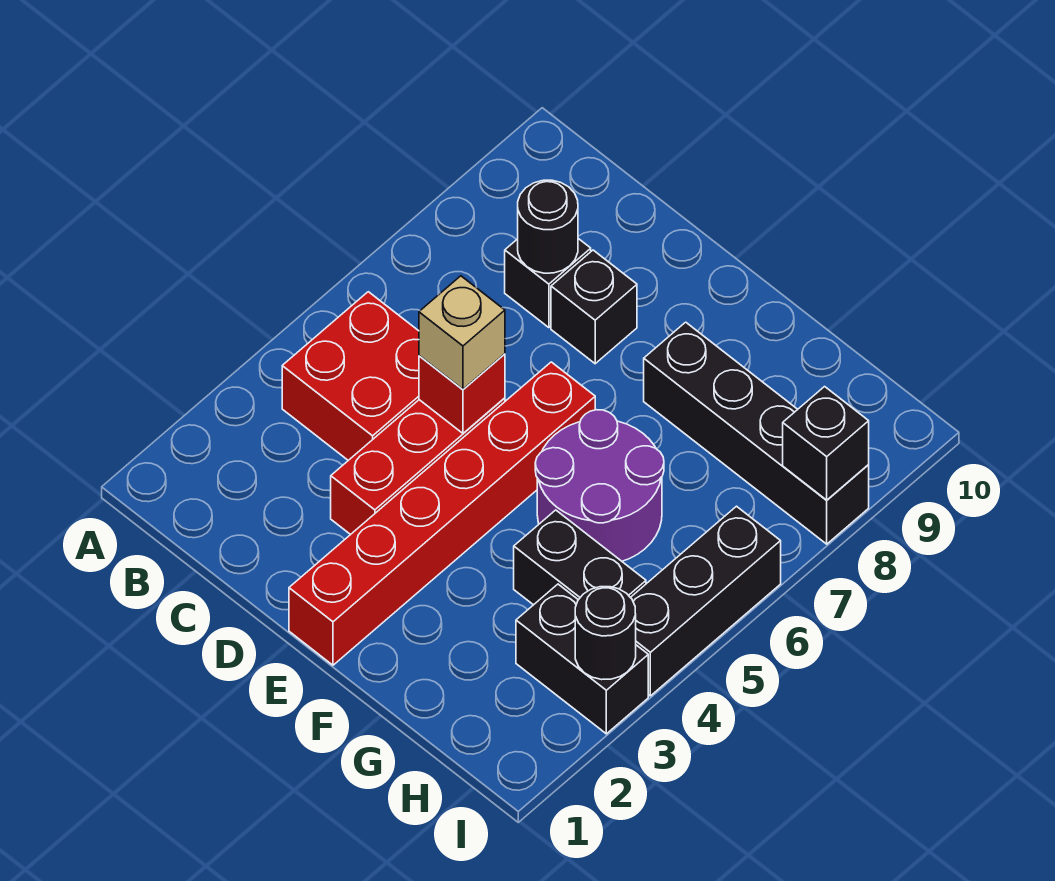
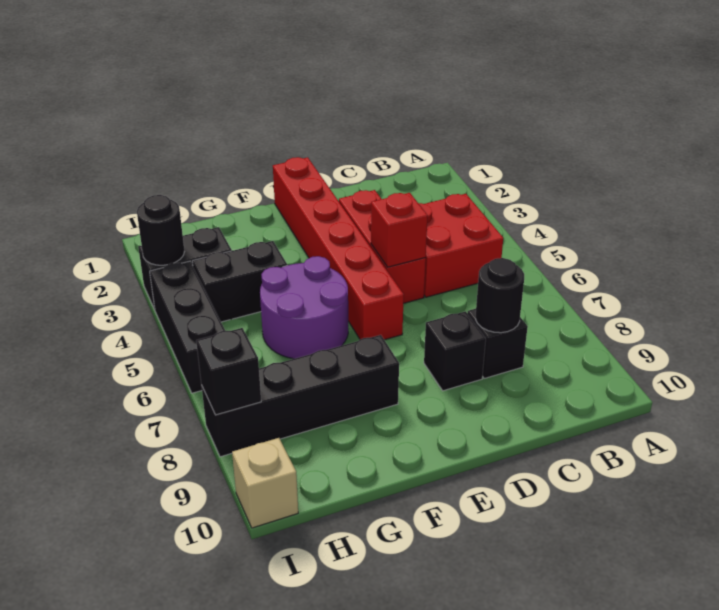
tan brick D5 level 3 -> tan brick I10 level 1

